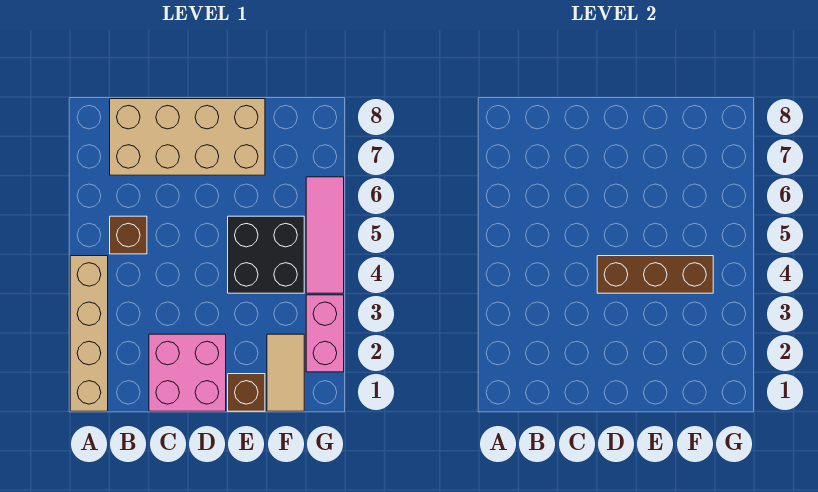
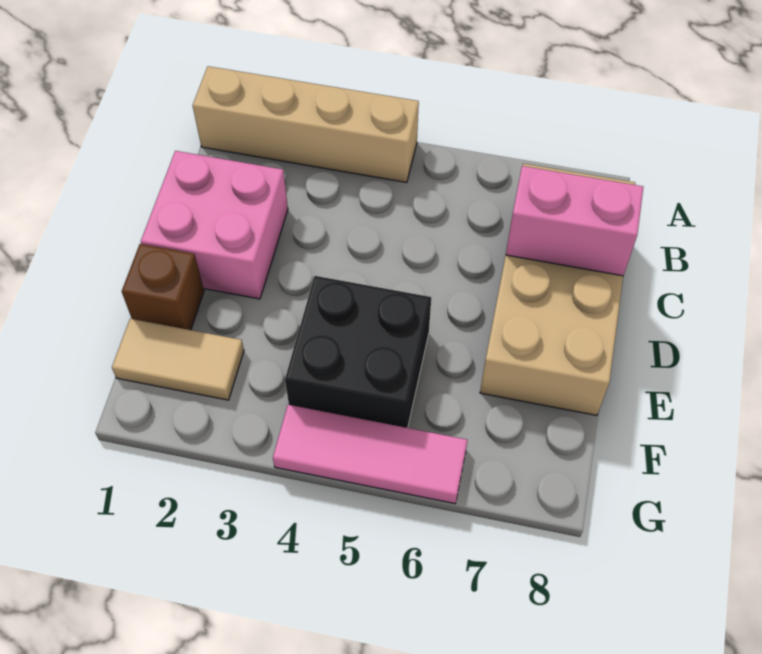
brown brick B5 level 1 -> none
brown brick D4:F4 level 2 -> none
pink brick G2:G3 level 1 -> pink brick C7:C8 level 2

